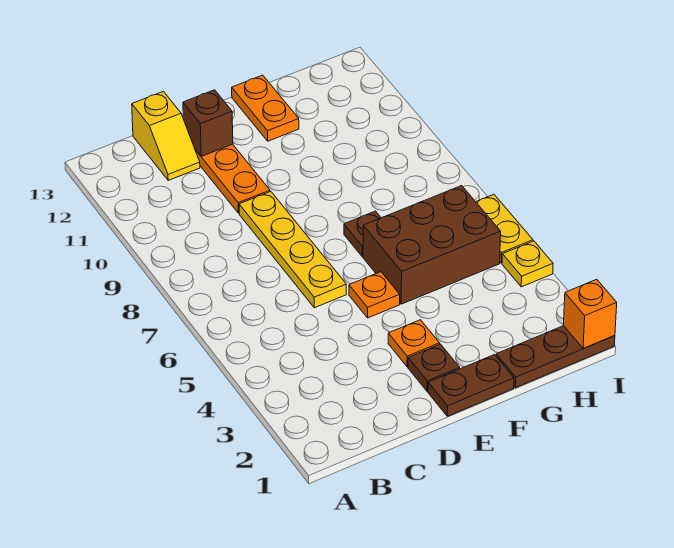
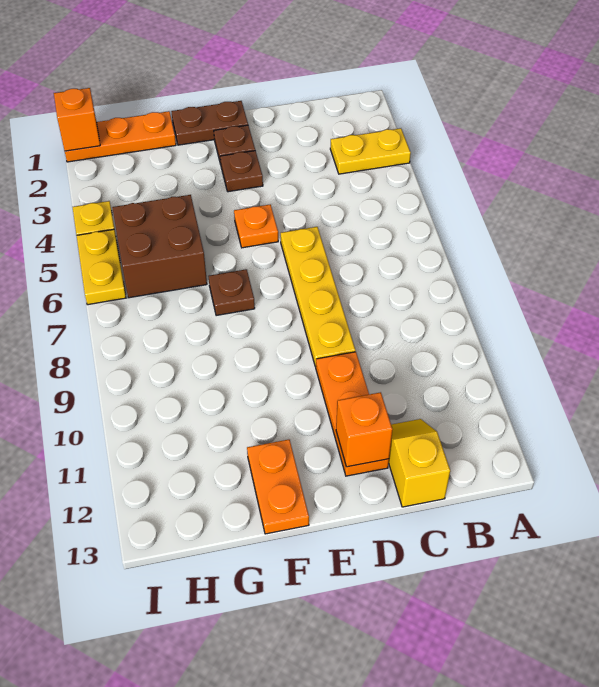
none -> yellow plate A3:B3 level 1
brown brick D12 level 2 -> orange brick D12 level 2
orange plate E3 level 1 -> brown plate E3 level 1
brown brick F5:H6 level 1 -> brown brick G5:H6 level 1
brown plate G1:I1 level 1 -> orange plate G1:I1 level 1

